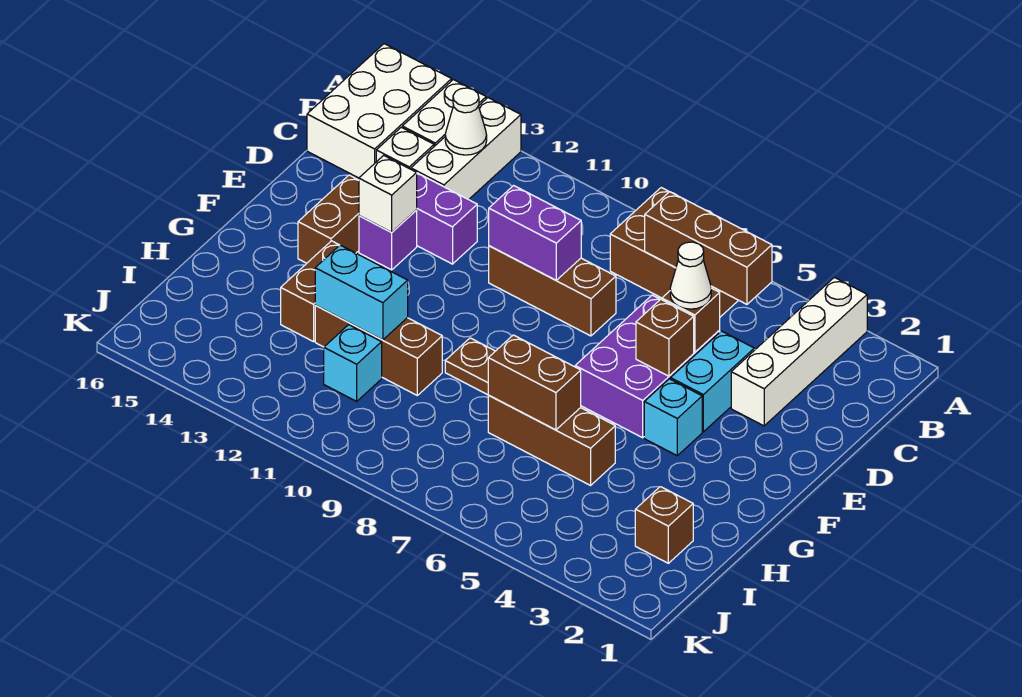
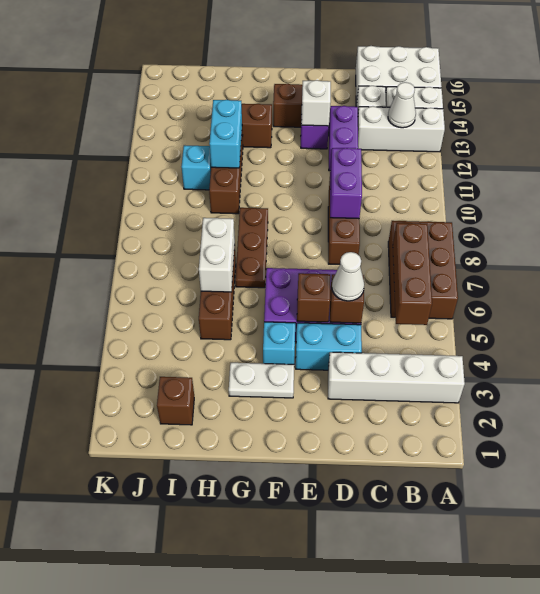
none -> white plate F3:G3 level 1
brown brick H6:H7 level 2 -> white brick H6:H7 level 2

